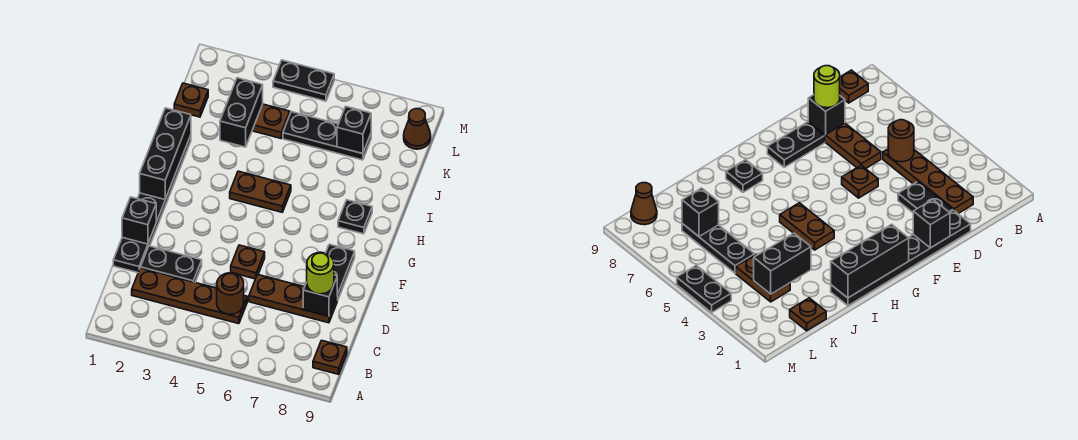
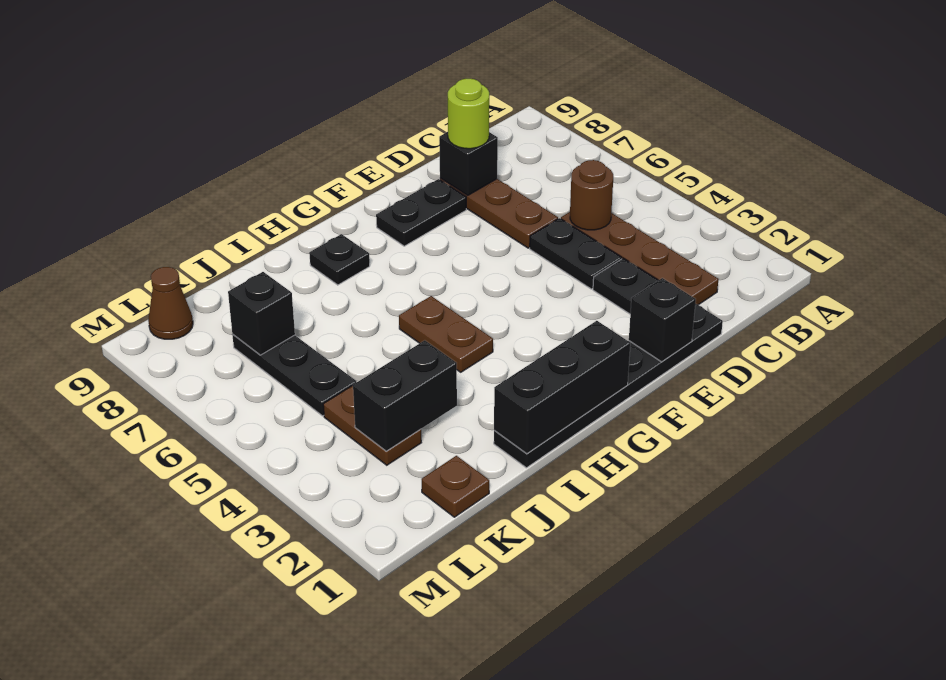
brown plate B9 level 1 -> none
brown plate E5 level 1 -> none
black plate M4:M5 level 1 -> black plate D4:D5 level 1

